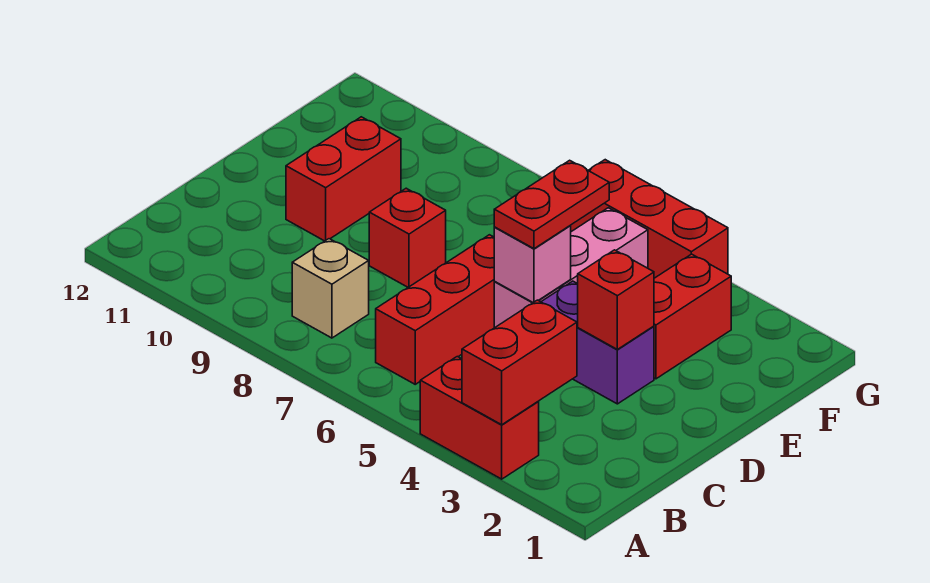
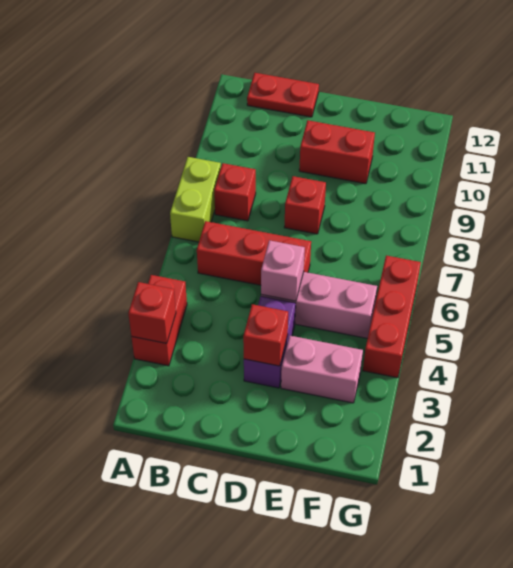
red brick A3:B3 level 2 -> red brick A3 level 2
none -> lime brick A7:A8 level 1
tan brick B8 level 1 -> red brick B8 level 1
red plate D5:E5 level 3 -> red plate B12:C12 level 1
red brick E3:F3 level 1 -> pink brick E3:F3 level 1

